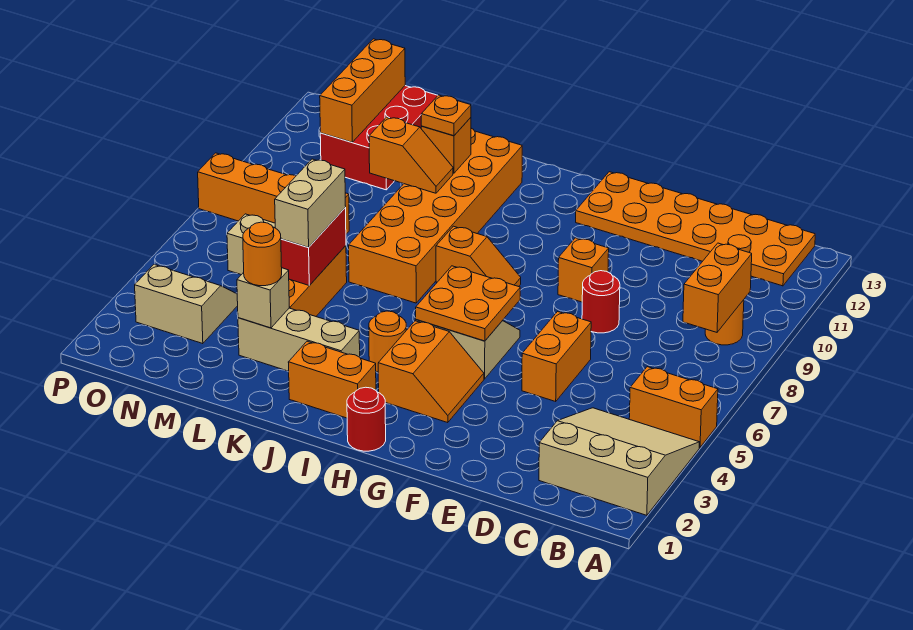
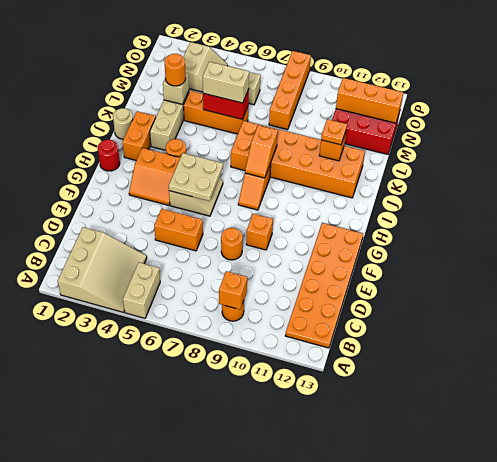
orange brick A5:B5 level 1 -> tan brick A5:B5 level 1
orange brick B8:B9 level 2 -> orange brick B9 level 2
red round brick E8 level 1 -> orange round brick E8 level 1
orange plate G5:H6 level 2 -> tan plate G5:H6 level 2
none -> tan round brick J1 level 1
orange slope K10:L10 level 2 top L -> orange slope I8:J8 level 2 top J

